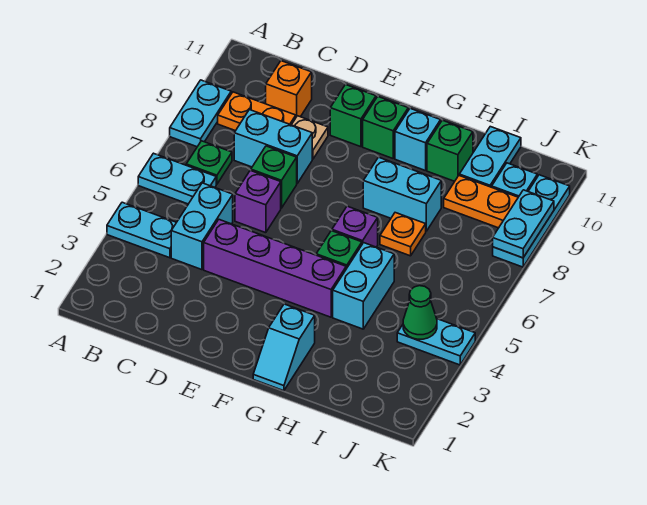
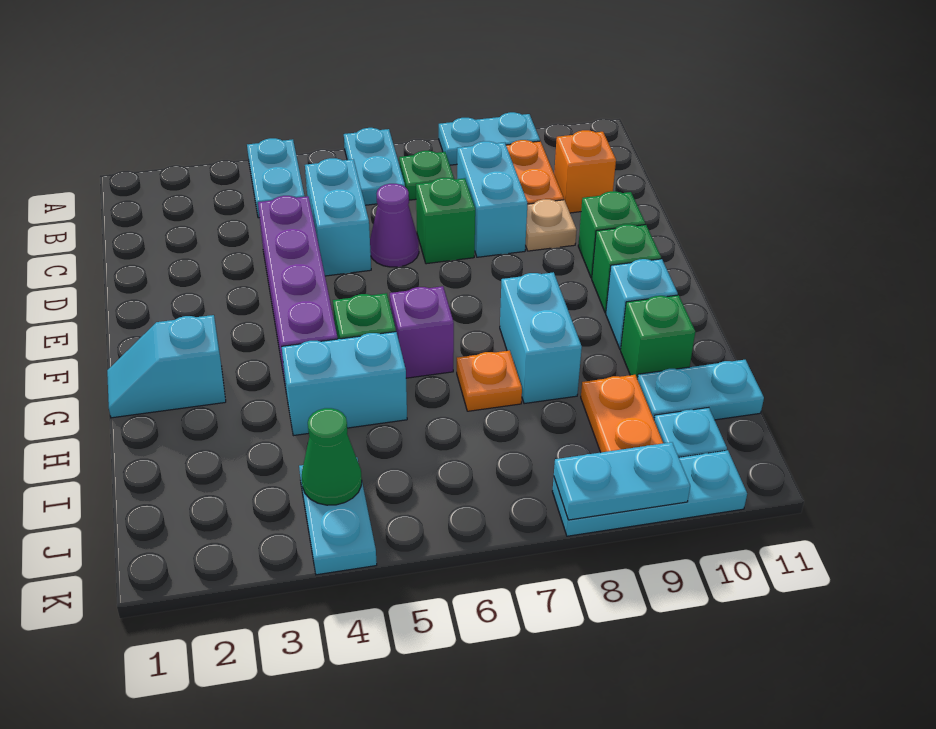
cyan brick C4:C5 level 1 -> cyan brick C5:D5 level 1
purple brick D6 level 1 -> purple cone D6 level 1

